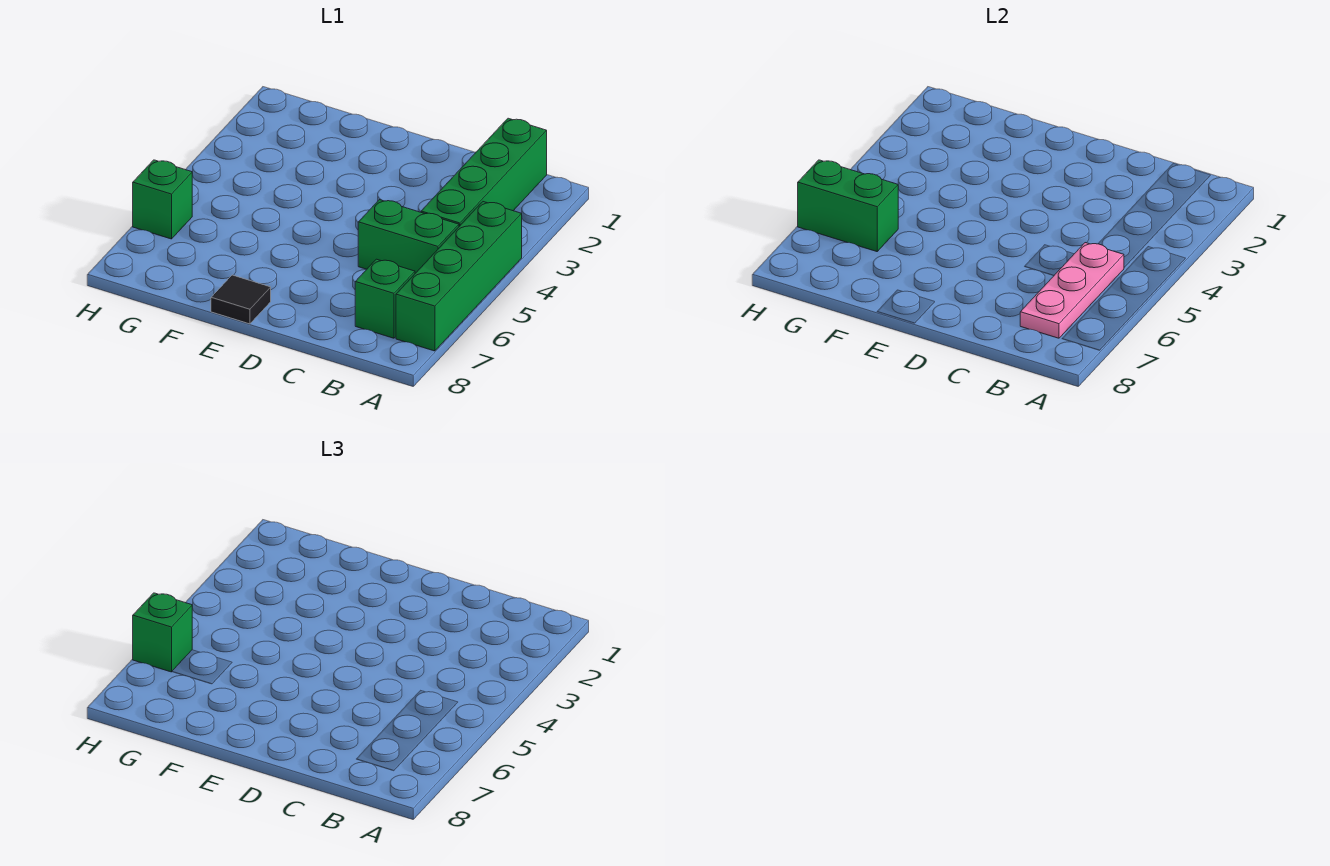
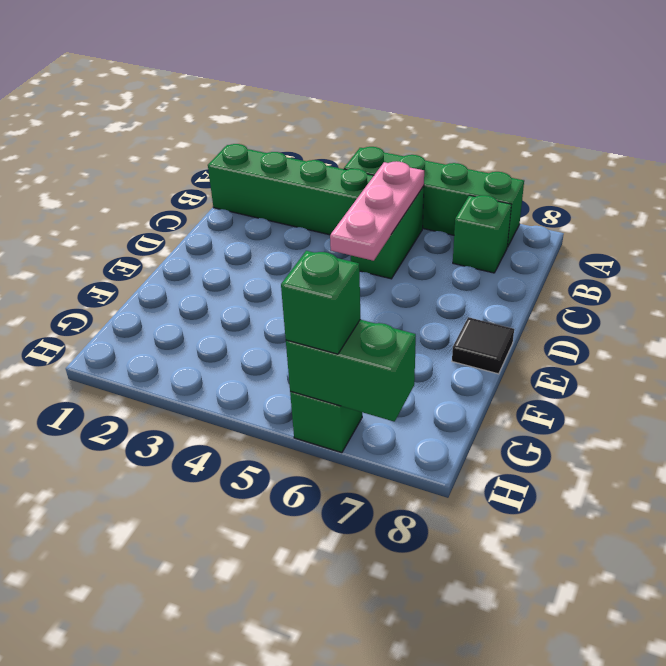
pink plate B5:B7 level 2 -> pink plate B5:D5 level 2
green brick G6:H6 level 2 -> green brick H6:H7 level 2

